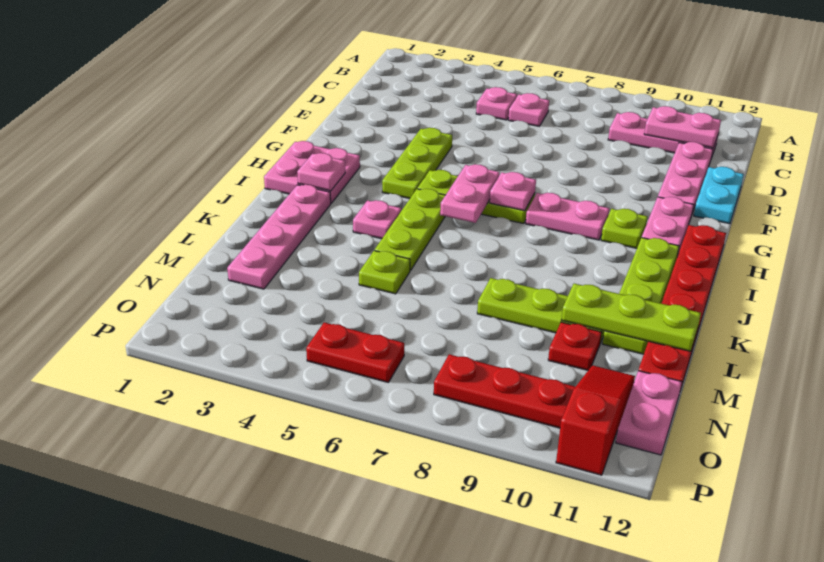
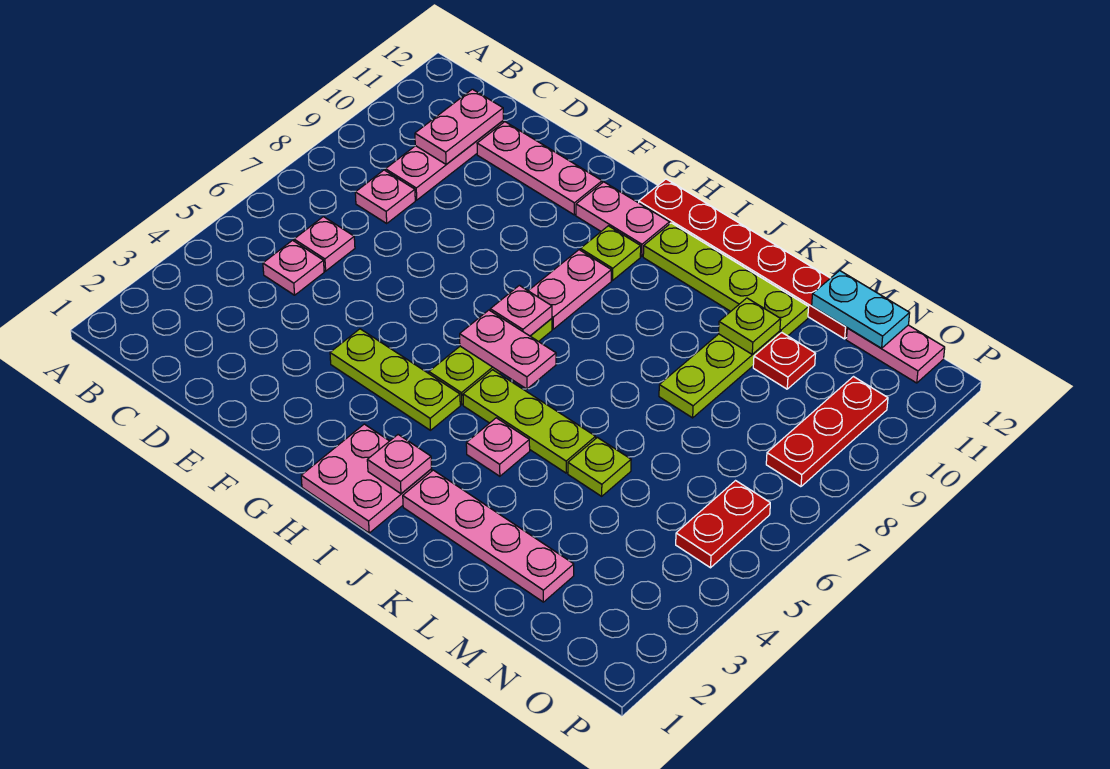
none -> pink plate C8 level 1
cyan plate E12:F12 level 1 -> cyan plate M12:N12 level 2
lime plate L10:L12 level 2 -> lime plate L10 level 2
red slope N11:P11 level 1 top P -> none

